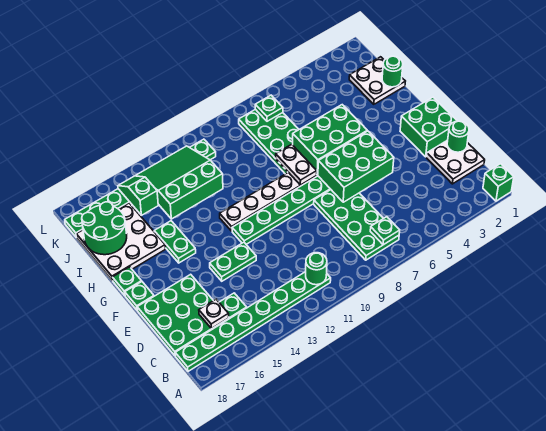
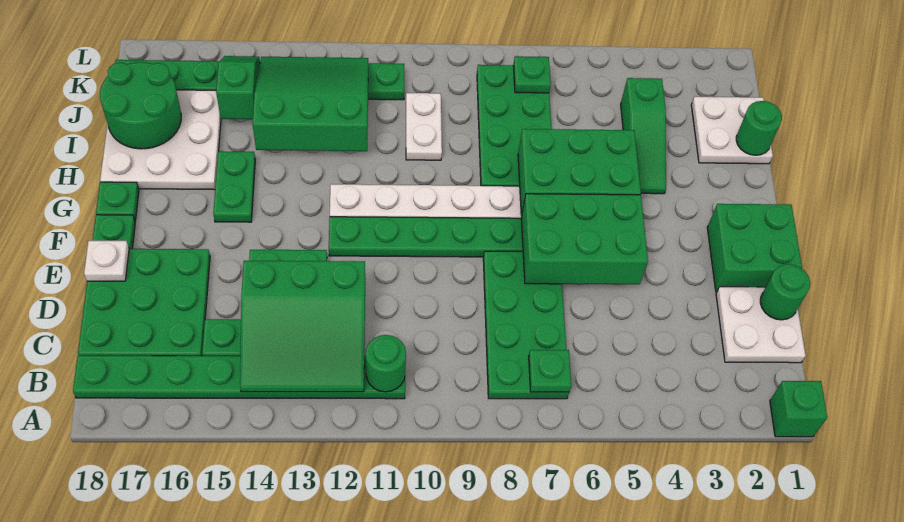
none -> green slope B12:D14 level 2 top D
white plate C16 level 2 -> white plate E18 level 2
white plate G8:H8 level 2 -> white plate I10:J10 level 1
none -> green slope H4:J4 level 1 top J

